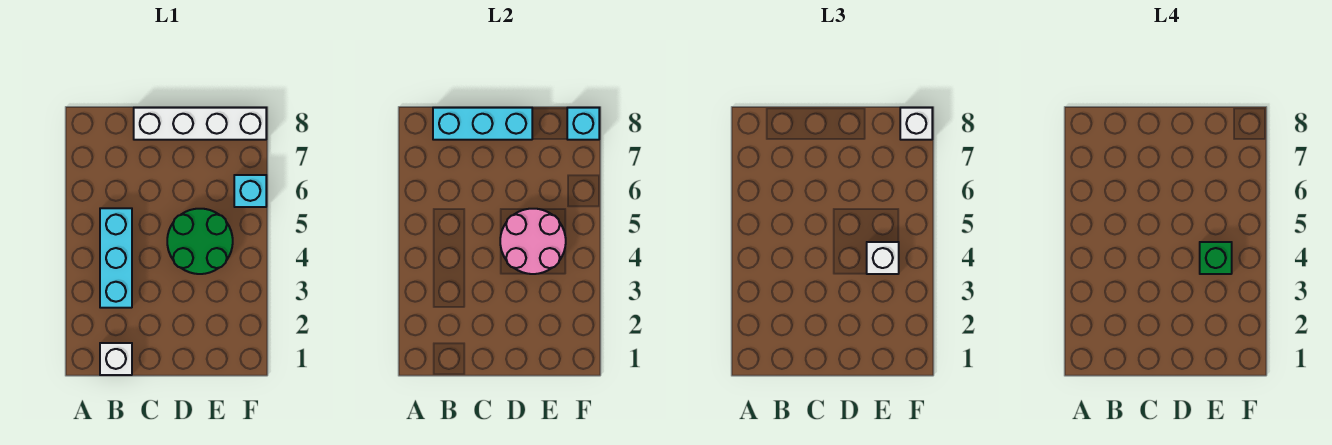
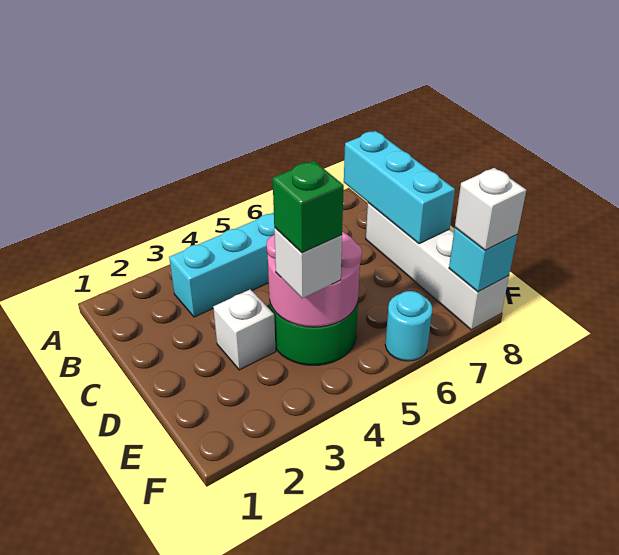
white brick B1 level 1 -> white brick D3 level 1
cyan brick F6 level 1 -> cyan round brick F6 level 1

